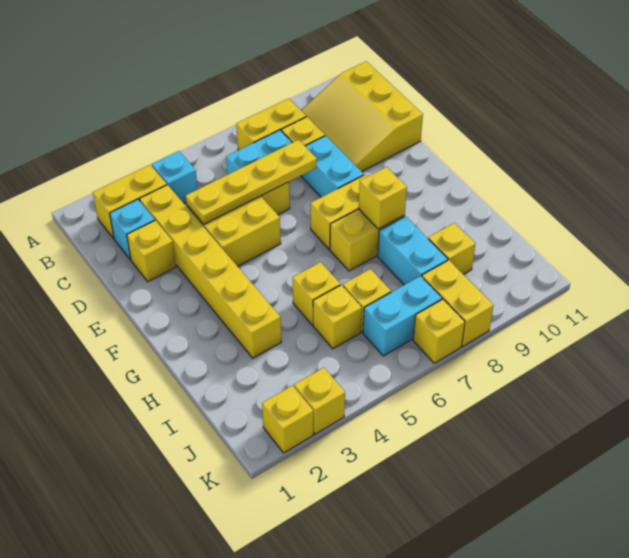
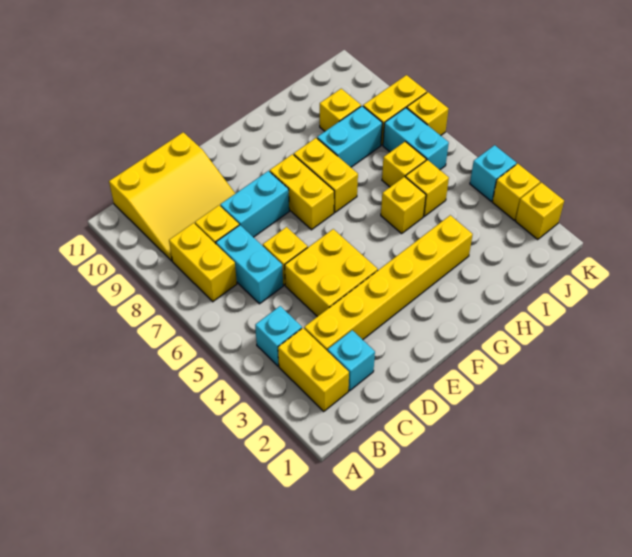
yellow brick D2 level 1 -> none
yellow plate D4:D7 level 2 -> none
yellow brick G8 level 2 -> none
none -> cyan brick K4 level 1

